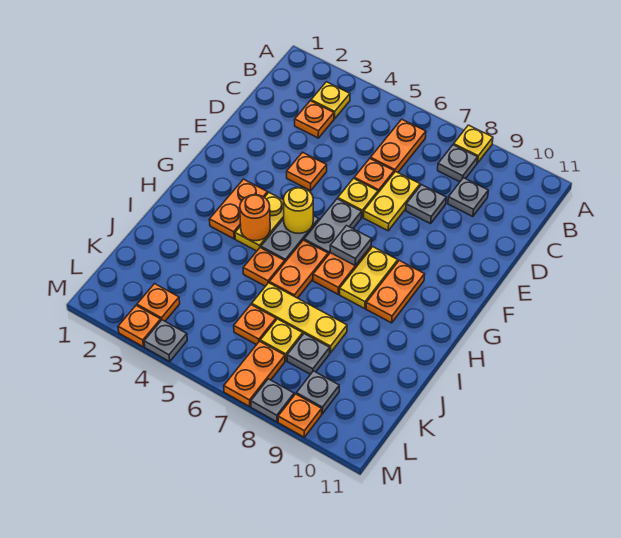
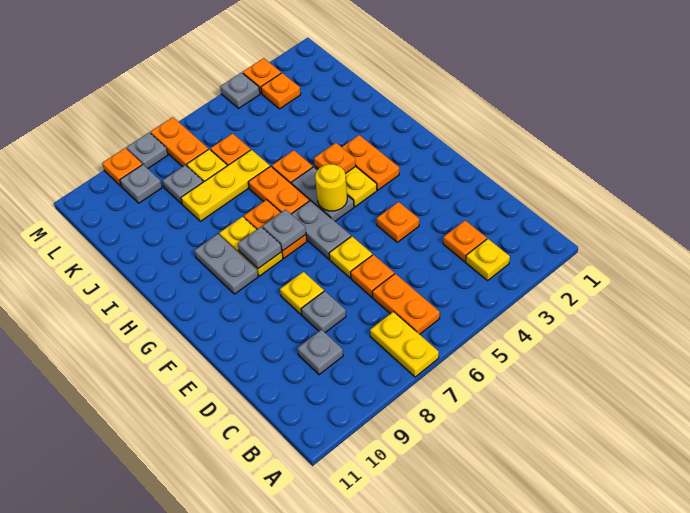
yellow plate A8 level 1 -> yellow plate E8 level 1
grey plate B8 level 1 -> grey plate G8 level 2
yellow plate D7:E7 level 1 -> yellow plate A7:B7 level 1
orange plate G9:H9 level 1 -> grey plate G9:H9 level 1
orange round brick H4 level 2 -> orange plate H4 level 2

